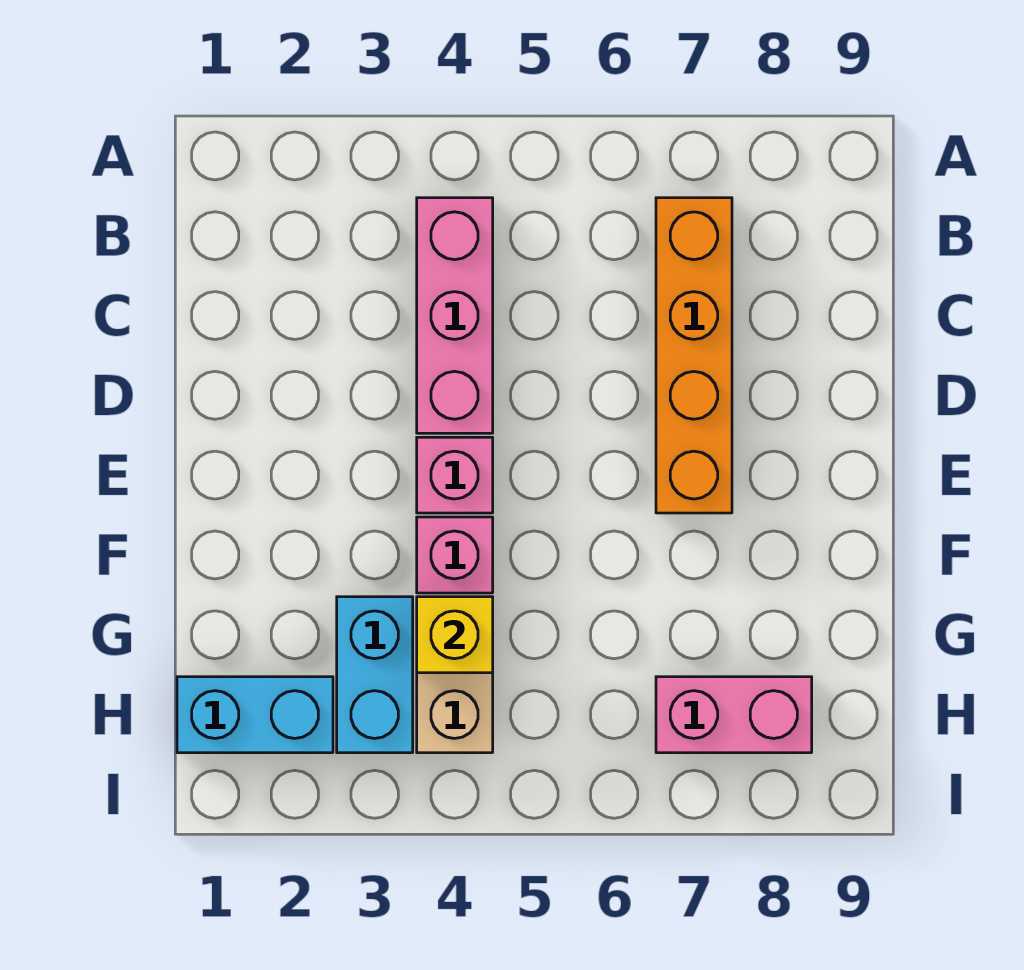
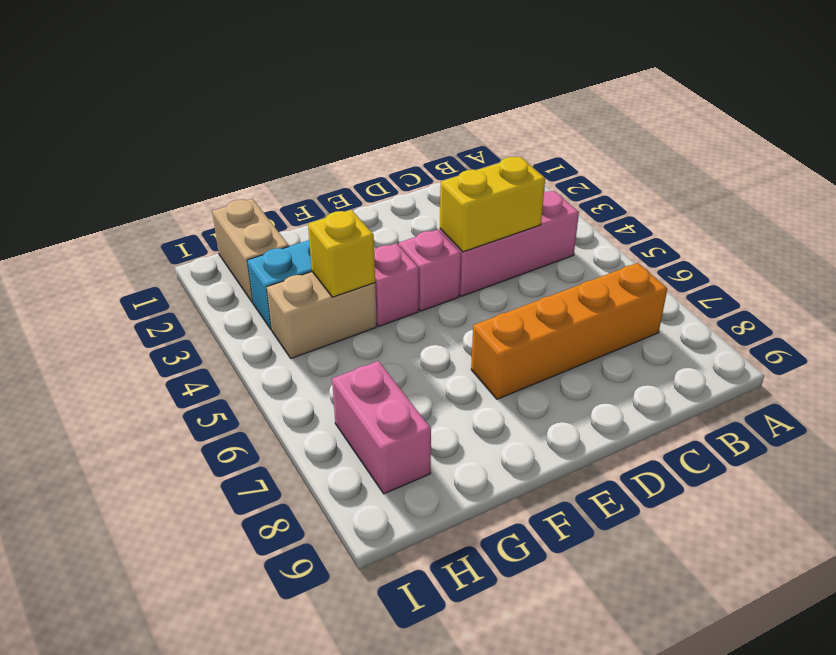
none -> yellow brick C4:D4 level 2
cyan brick H1:H2 level 1 -> tan brick H1:H2 level 1

